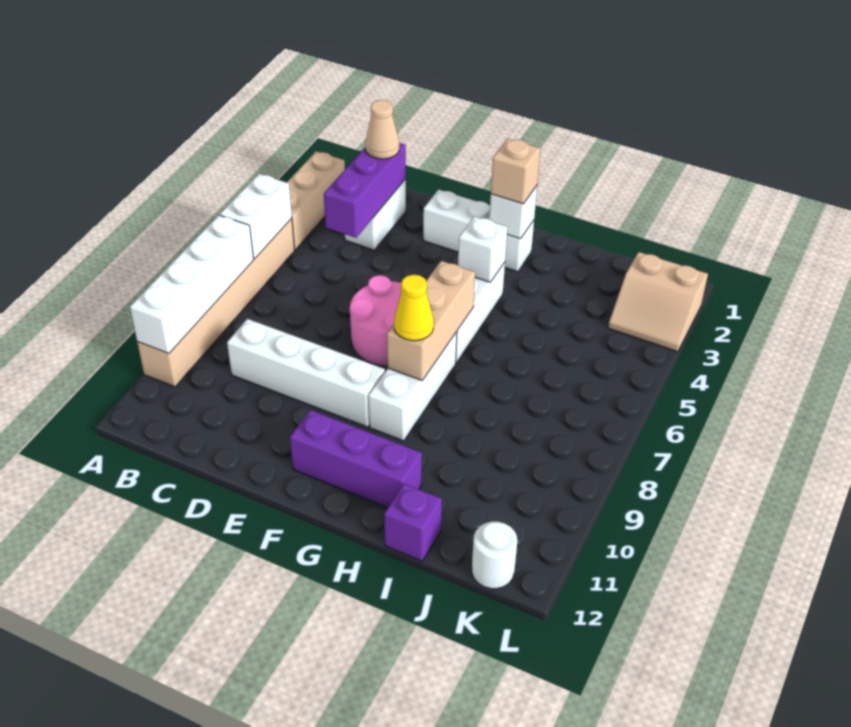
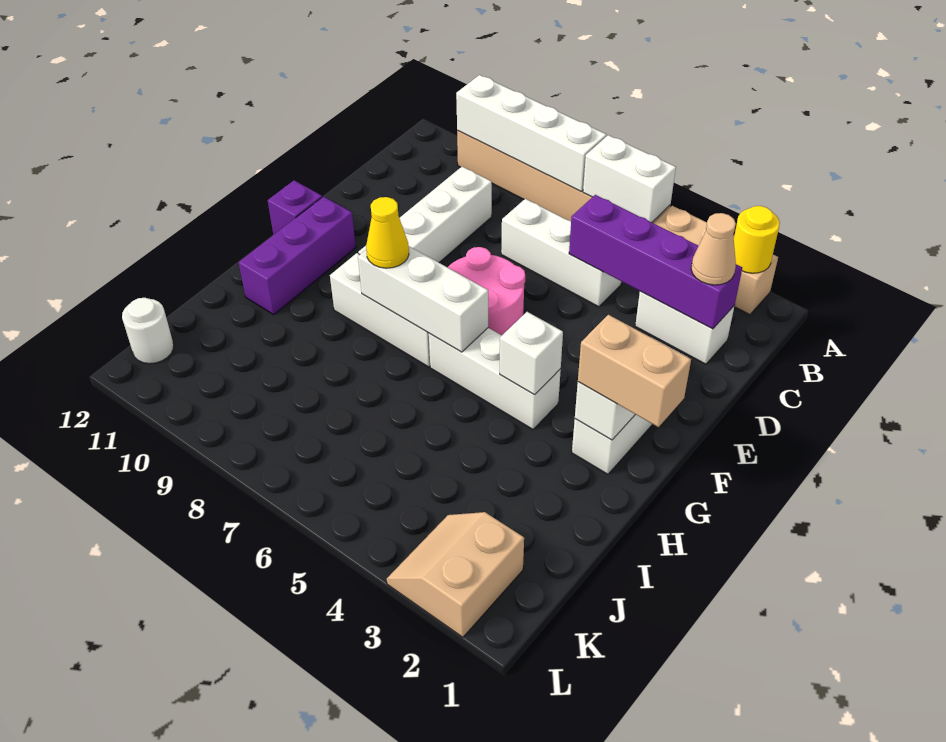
none -> yellow round brick A2 level 2
purple brick C2:C4 level 2 -> purple brick C2:C5 level 2
none -> white brick C5:C7 level 1
tan brick G2 level 3 -> tan brick G1:G2 level 3
tan brick G6:G8 level 2 -> white brick G6:G8 level 2
purple brick I12 level 1 -> purple brick F12 level 1

